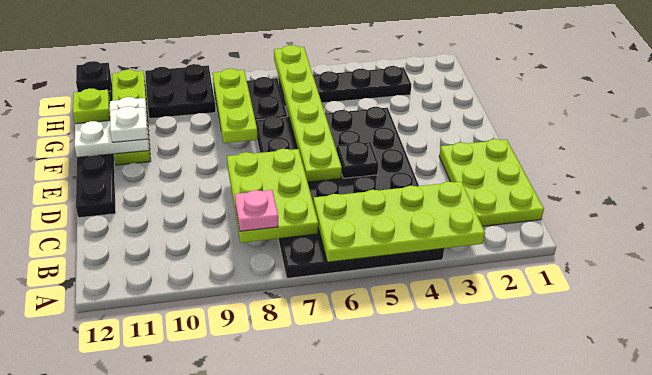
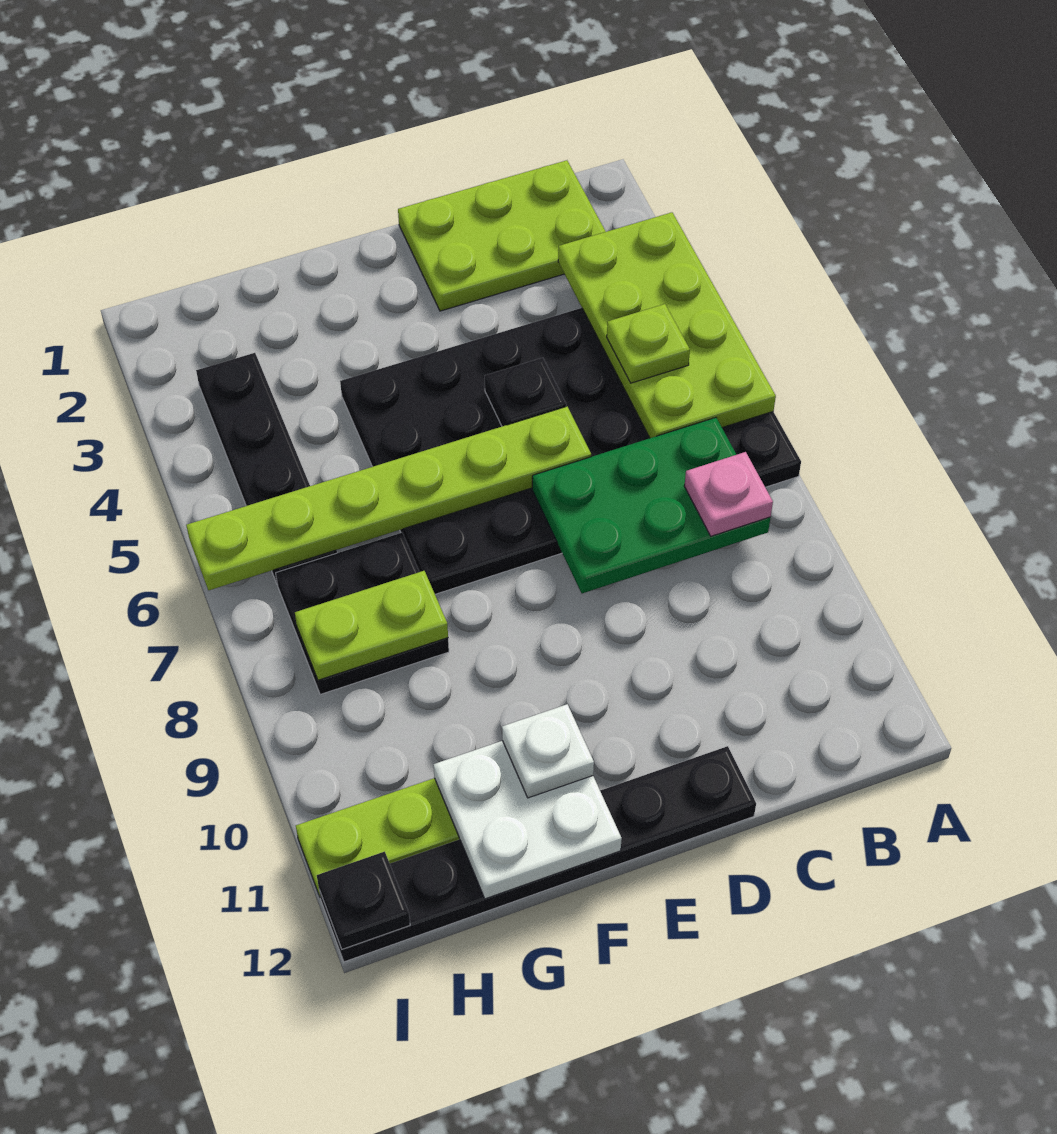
lime plate B7:D8 level 2 -> green plate B7:D8 level 2
lime plate F8:H8 level 2 -> lime plate G8:H8 level 2
lime plate G12 level 3 -> lime plate B5 level 3
black plate H9:I10 level 1 -> none

